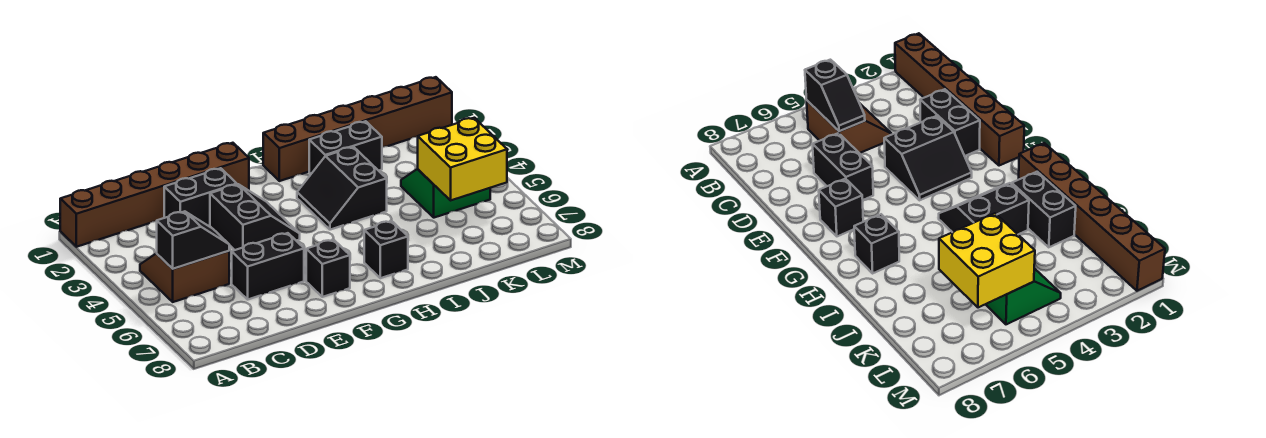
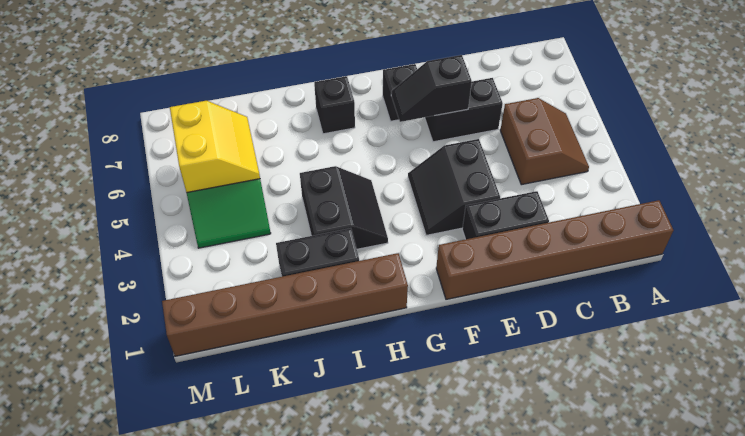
brown slope B4:C5 level 1 top 5 -> brown slope B4:C5 level 1 top C
black slope B5:C5 level 2 top B -> black slope E6:F6 level 2 top E
yellow brick K5:L6 level 2 -> yellow slope K5:L6 level 2 top L

